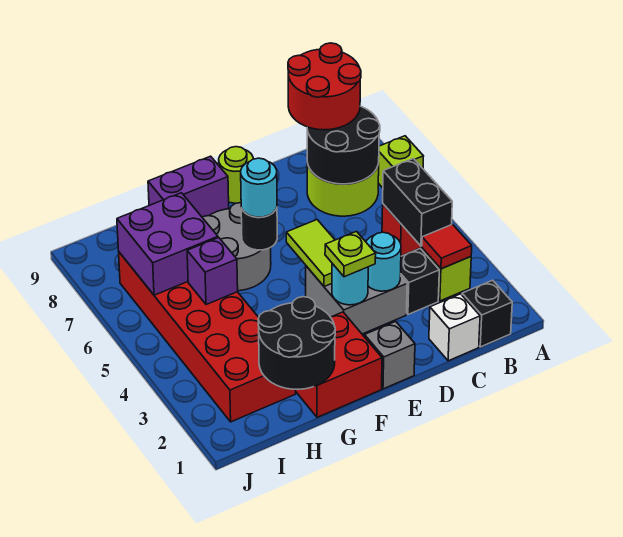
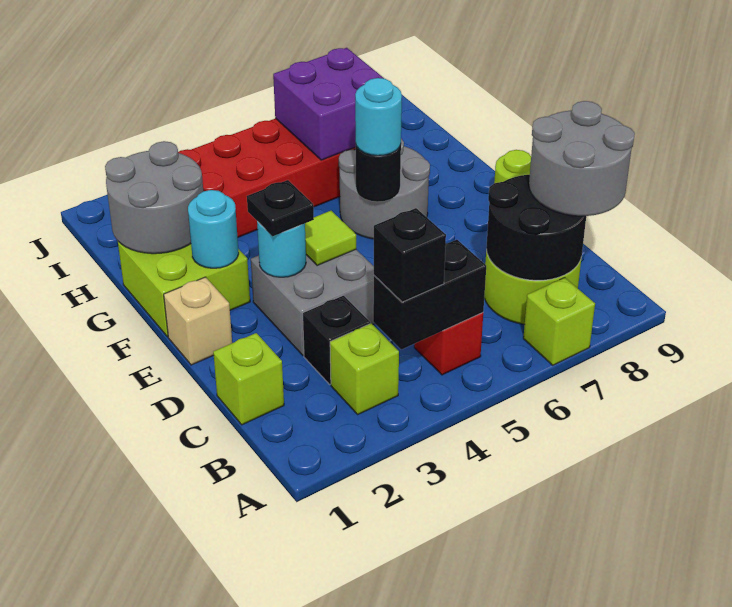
black brick B1 level 1 -> black brick B4 level 3
red tile B3 level 2 -> none
red round brick B8:C9 level 3 -> grey round brick B8:C9 level 3
white brick C1 level 1 -> lime brick C1 level 1
cyan round brick D3 level 2 -> cyan round brick F2 level 2
grey brick E1 level 1 -> tan brick E1 level 1
lime plate E3 level 3 -> black plate E3 level 3
lime tile E4:E5 level 2 -> lime tile E4 level 2
red brick F1:G2 level 1 -> lime brick F1:G2 level 1
purple brick F9:G9 level 1 -> none
black round brick G1:H2 level 2 -> grey round brick G1:H2 level 2
purple brick H5 level 2 -> none

